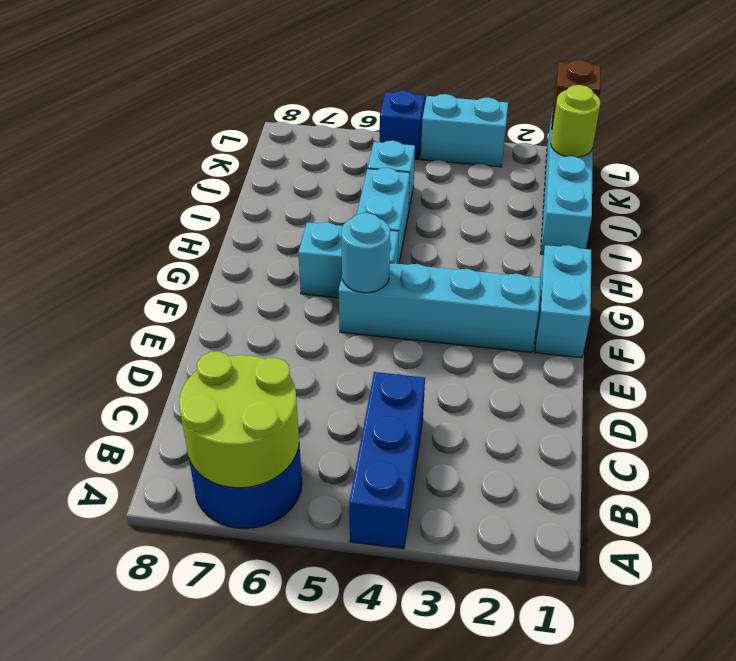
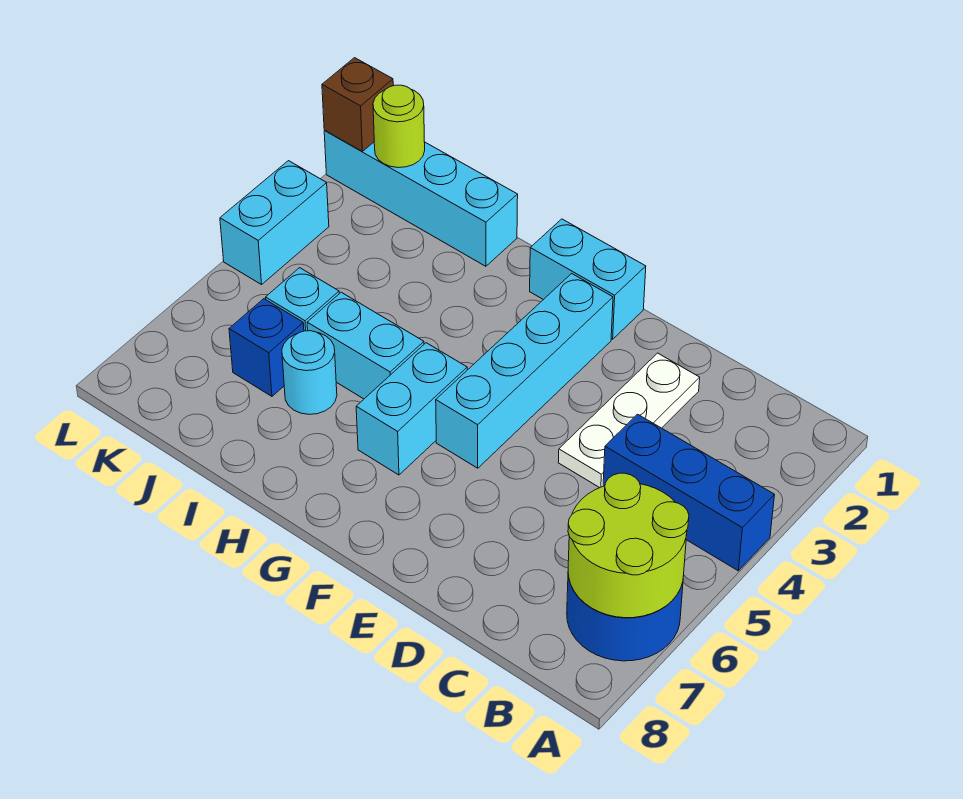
none -> white plate D2:D4 level 1
cyan round brick F5 level 2 -> cyan round brick I6 level 1
blue brick L5 level 1 -> blue brick J6 level 1

